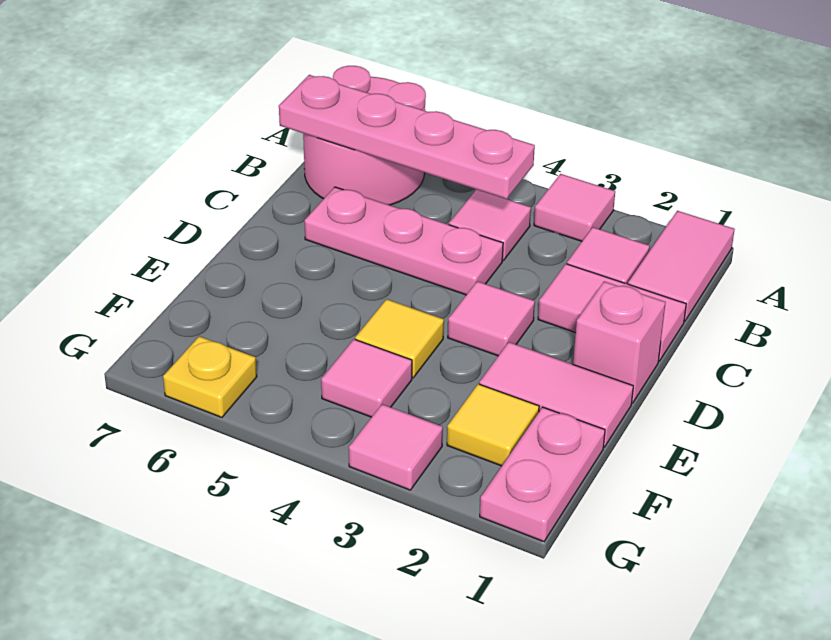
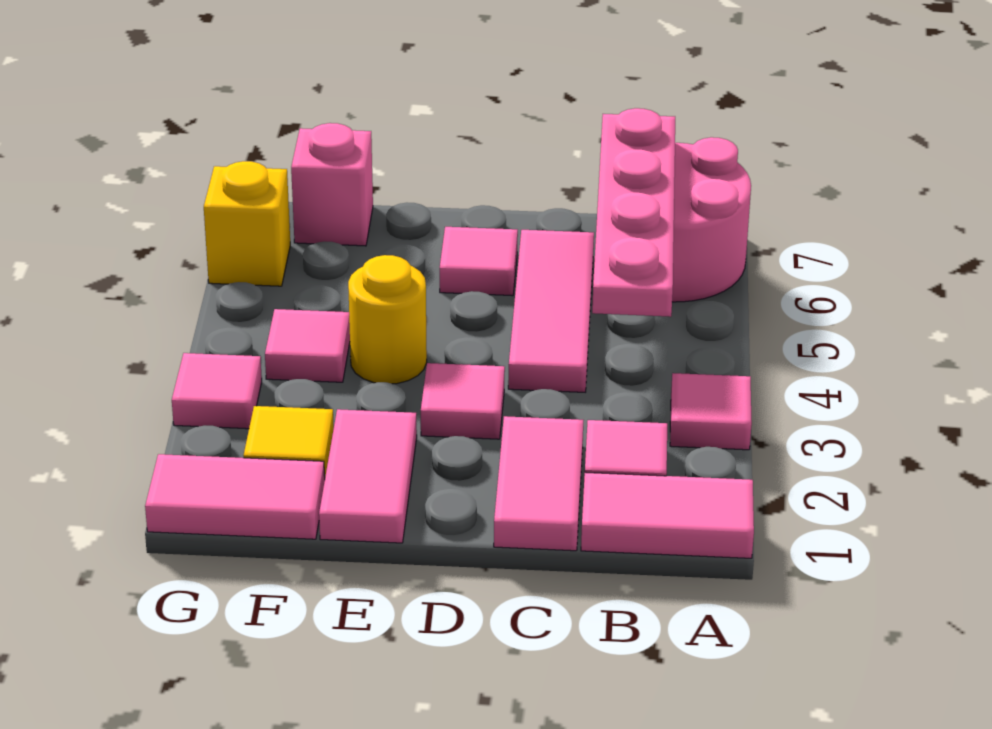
pink tile B4 level 1 -> pink tile D6 level 1
pink plate C4:C6 level 1 -> pink tile C4:C6 level 1
pink brick D1 level 1 -> pink brick F7 level 1
yellow tile E4 level 1 -> yellow round brick E4 level 1
pink plate F1:G1 level 1 -> pink tile F1:G1 level 1
yellow plate G6 level 1 -> yellow brick G6 level 1

